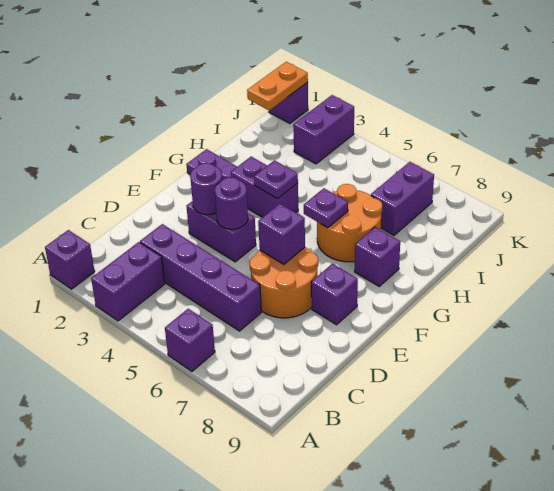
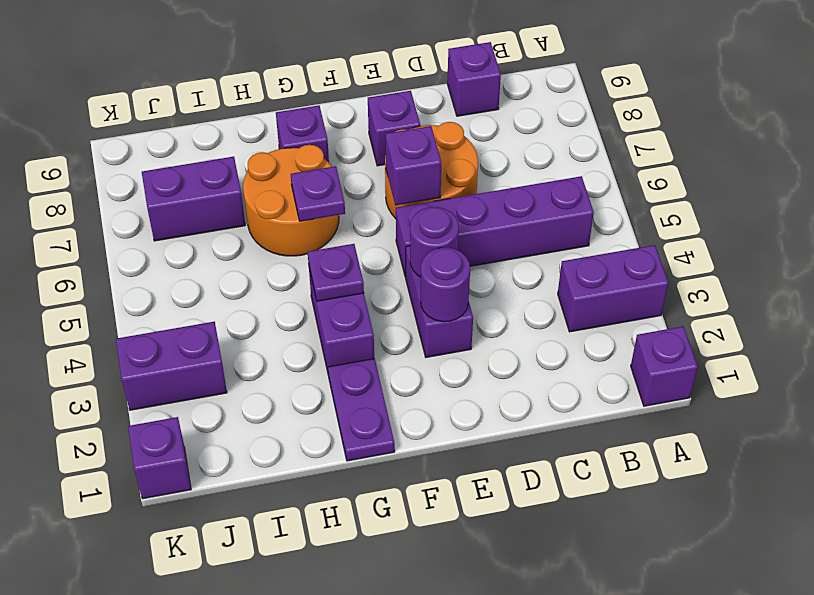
purple brick A6 level 1 -> purple brick C9 level 1
purple brick C3:C6 level 1 -> purple brick B5:E5 level 1
orange plate J1:K1 level 2 -> none

